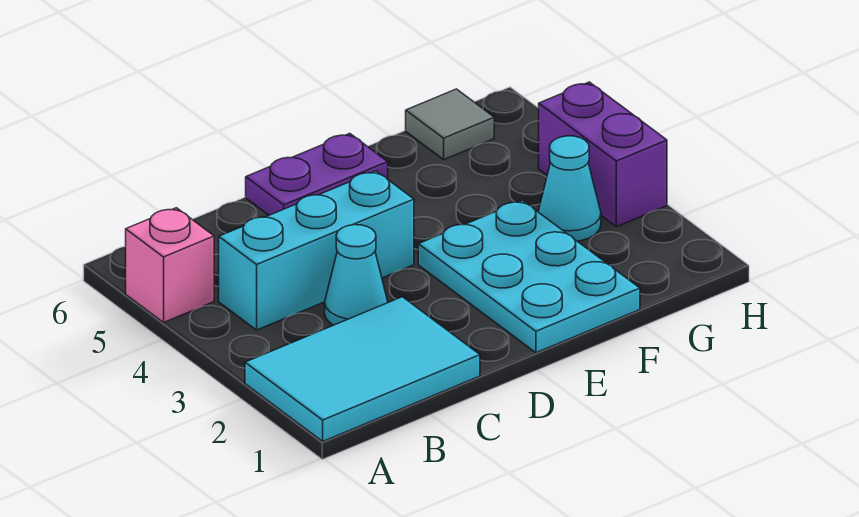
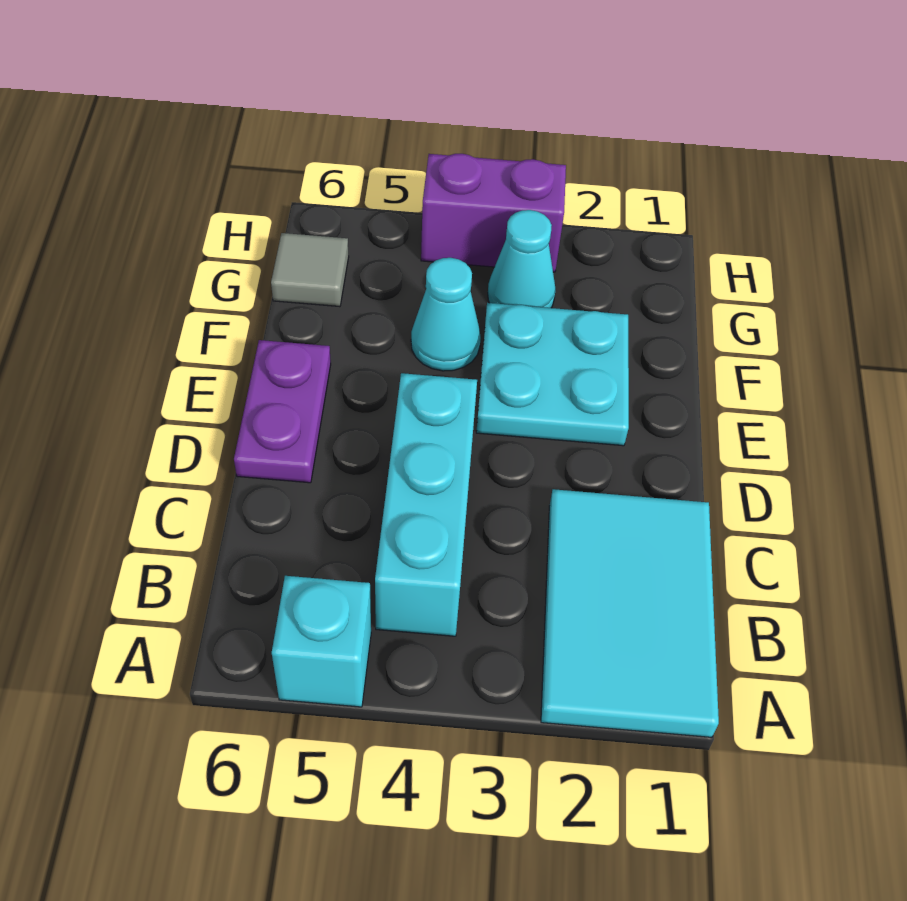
pink brick A5 level 1 -> cyan brick A5 level 1
cyan cone C3 level 1 -> cyan cone F4 level 1
cyan plate E1:F3 level 1 -> cyan plate E2:F3 level 1

